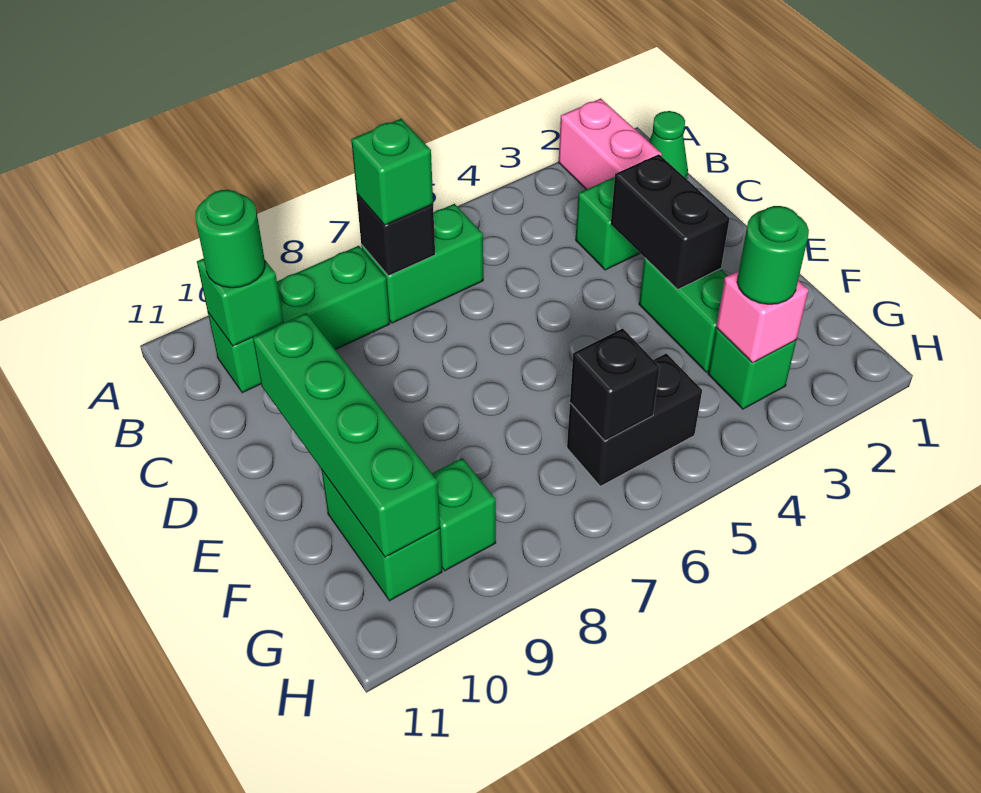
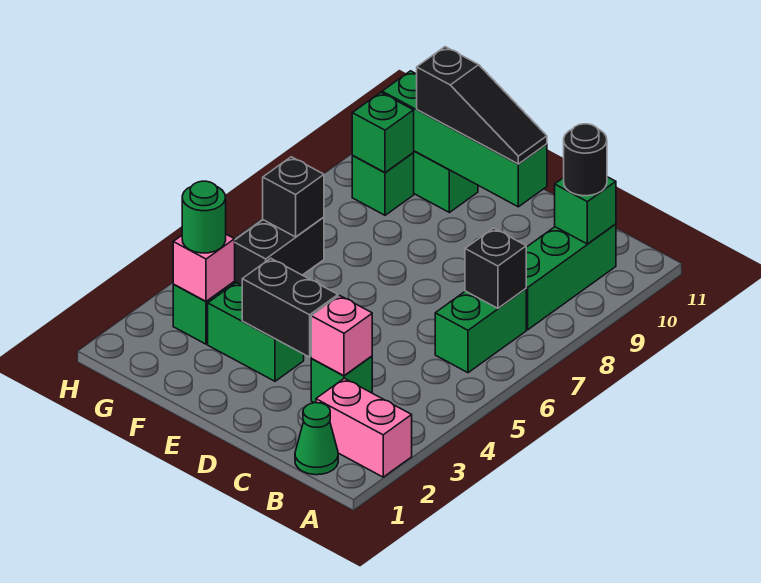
green brick B7 level 3 -> green brick G9 level 2
green round brick B10 level 3 -> black round brick B10 level 3
none -> pink brick C3 level 2
none -> black slope D10:F10 level 3 top F

